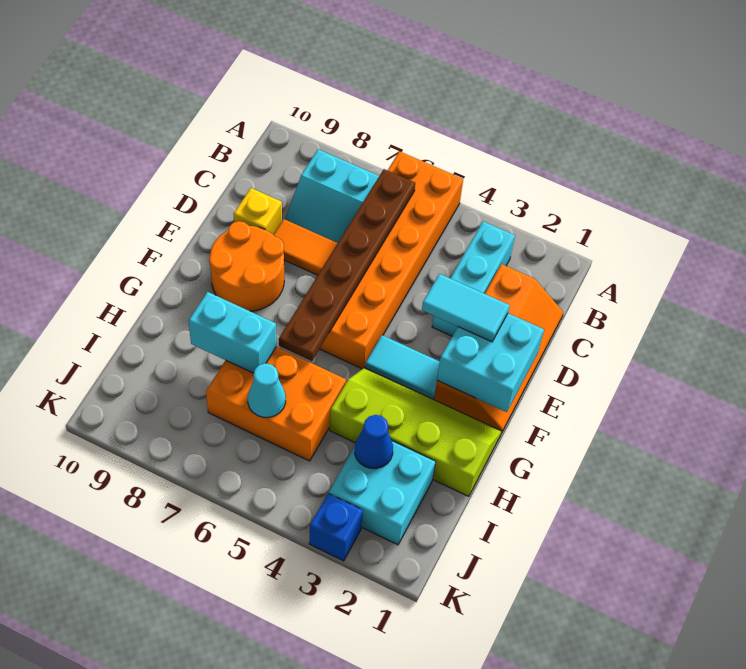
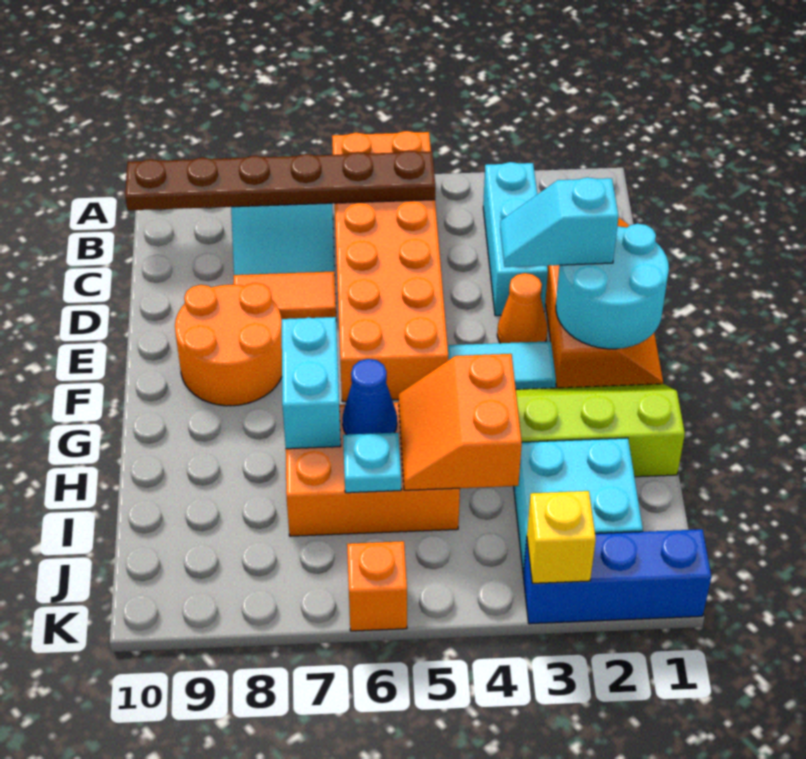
brown plate B6:G6 level 2 -> brown plate B5:B10 level 2
yellow brick D9 level 1 -> yellow brick K3 level 2
cyan brick E1:F2 level 2 -> cyan round brick E1:F2 level 2
cyan tile E2:E3 level 3 -> cyan slope E2:E3 level 3 top 2
none -> orange cone E3 level 1
none -> orange slope H4:I5 level 2 top 4
cyan brick H7:H8 level 2 -> cyan brick G7:H7 level 2
blue cone I3 level 2 -> blue cone H6 level 2
cyan cone I6 level 2 -> cyan plate I6 level 2
blue brick K3 level 1 -> blue brick K1:K3 level 1
none -> orange brick K6 level 1

